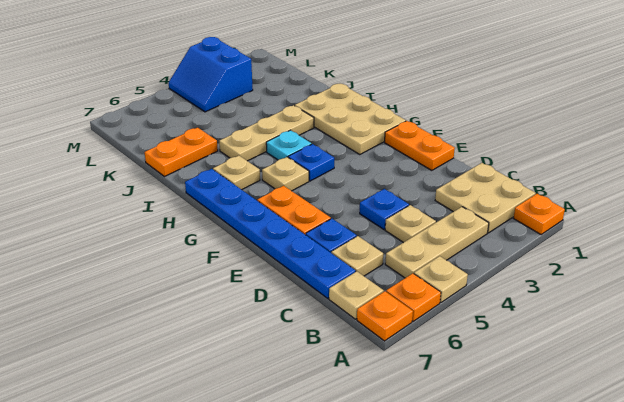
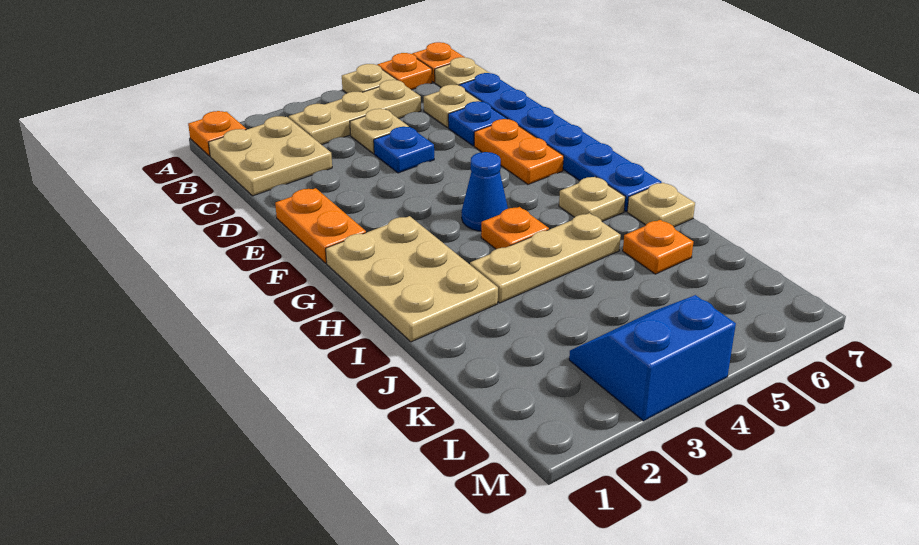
blue plate G4 level 1 -> blue cone G4 level 1
tan plate G5 level 1 -> tan plate I7 level 1
cyan plate H4 level 1 -> orange plate H4 level 1
orange plate J6:J7 level 1 -> orange plate J6 level 1
blue slope L3:M4 level 1 top 3 -> blue slope L3:M4 level 1 top M

